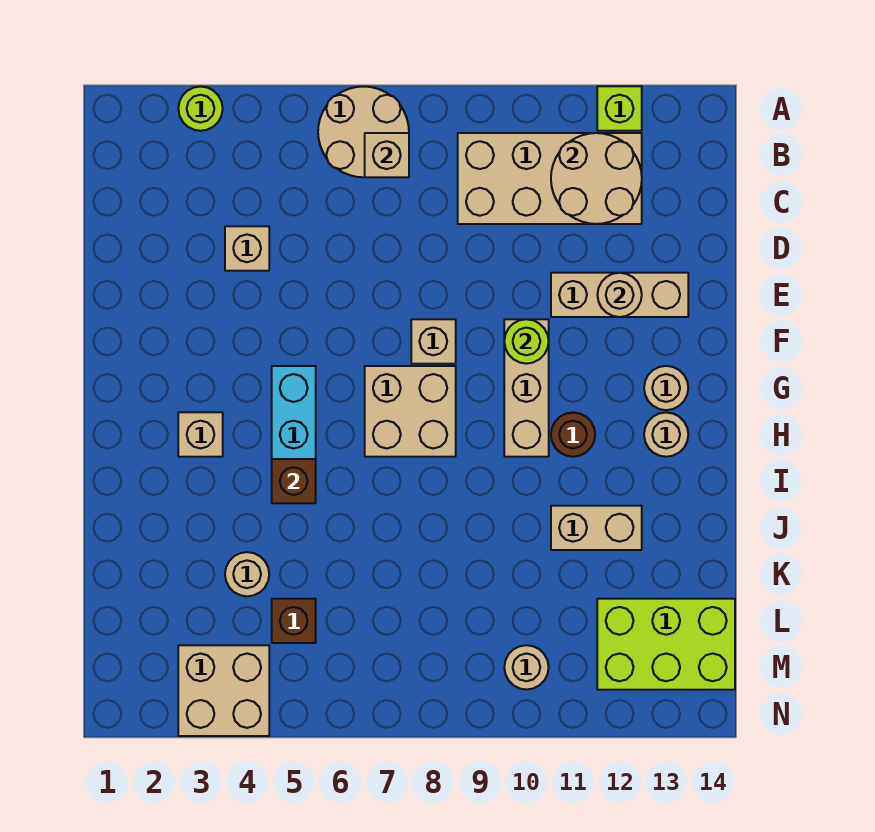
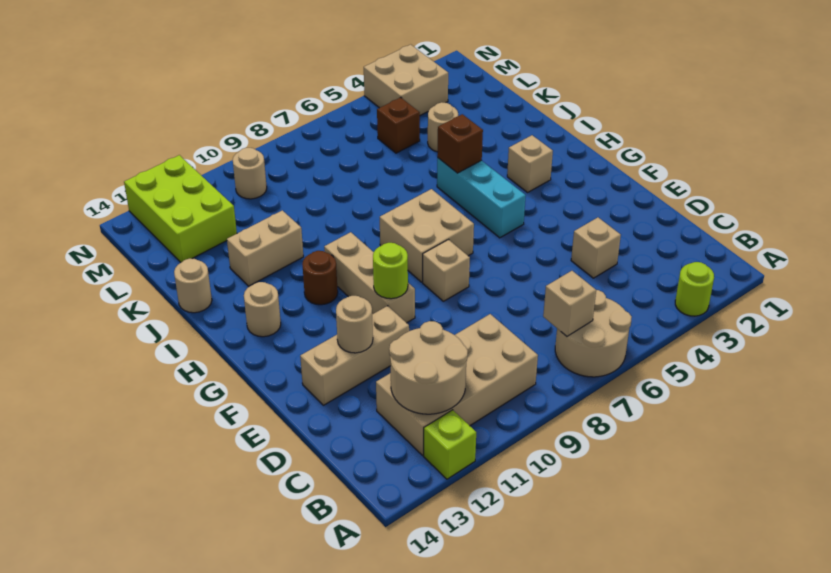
tan round brick G13 level 1 -> tan round brick J14 level 1
lime brick L12:M14 level 1 -> lime brick L12:N13 level 1

